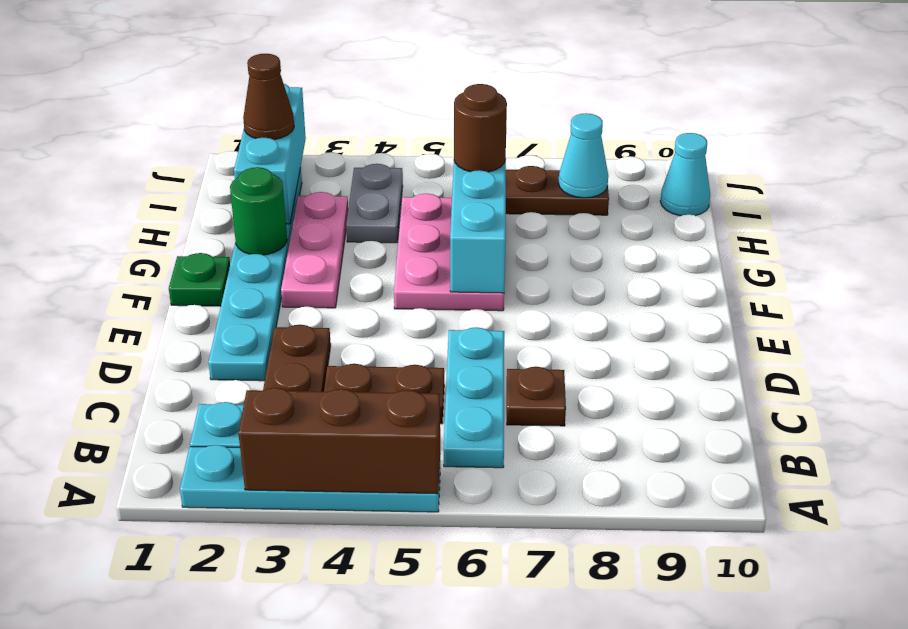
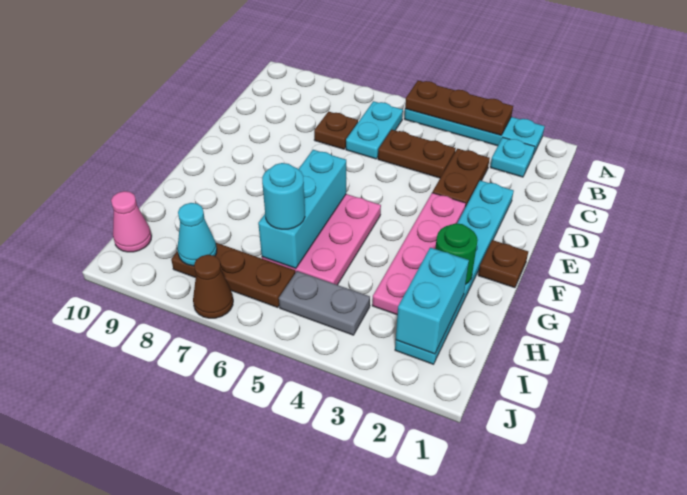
brown brick A3:A5 level 2 -> brown plate A3:A5 level 2
cyan plate B6:D6 level 1 -> cyan plate B6:C6 level 1
green plate F1 level 1 -> brown plate F1 level 1
pink plate F3:H3 level 1 -> pink plate E3:H3 level 1
cyan brick H2:J2 level 2 -> cyan brick H2:I2 level 2
grey plate H4:I4 level 1 -> grey plate I4:I5 level 1
brown round brick H6 level 3 -> cyan round brick H6 level 3
brown cone I2 level 3 -> brown cone J7 level 1
cyan cone I10 level 1 -> pink cone I10 level 1

